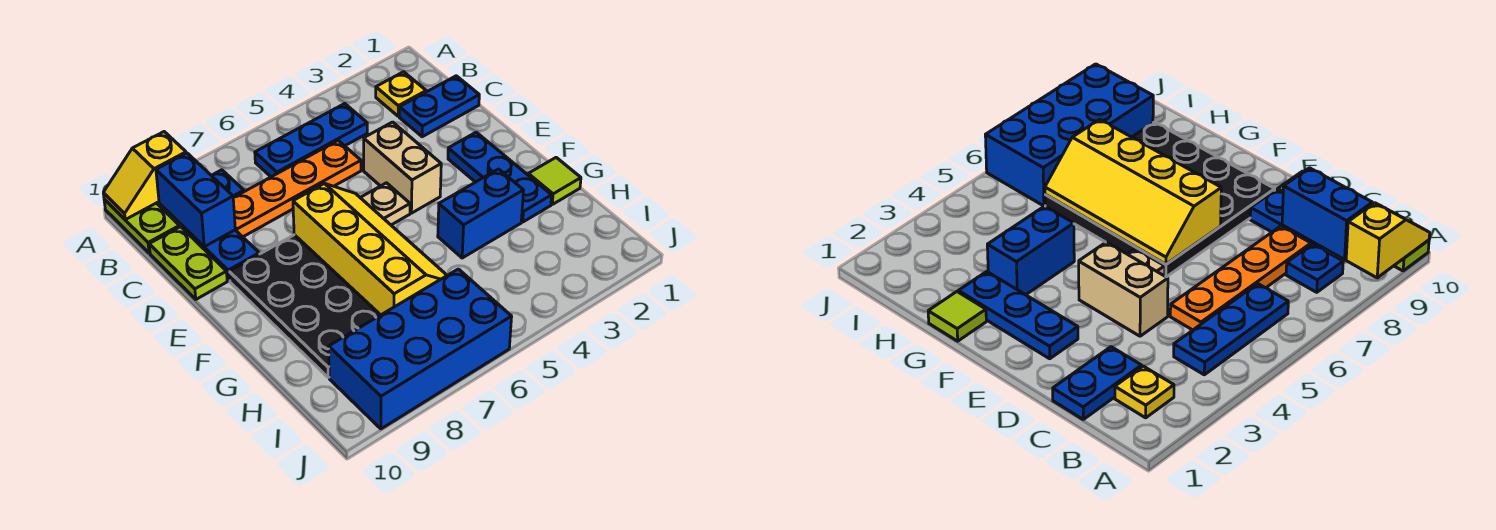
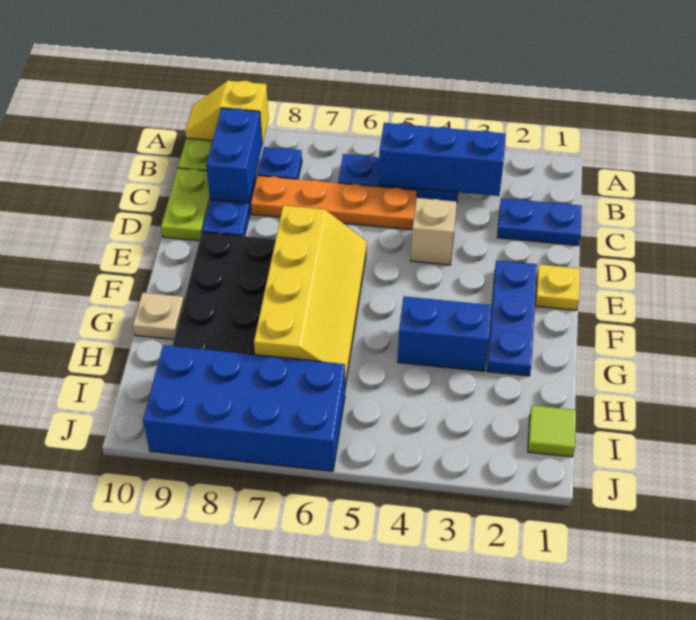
yellow plate B2 level 1 -> yellow plate E1 level 1
none -> blue brick B3:B5 level 2
tan brick D4:E4 level 1 -> tan brick D4 level 1
tan plate E5 level 1 -> tan plate G10 level 1
lime tile G1 level 1 -> lime tile I1 level 1

